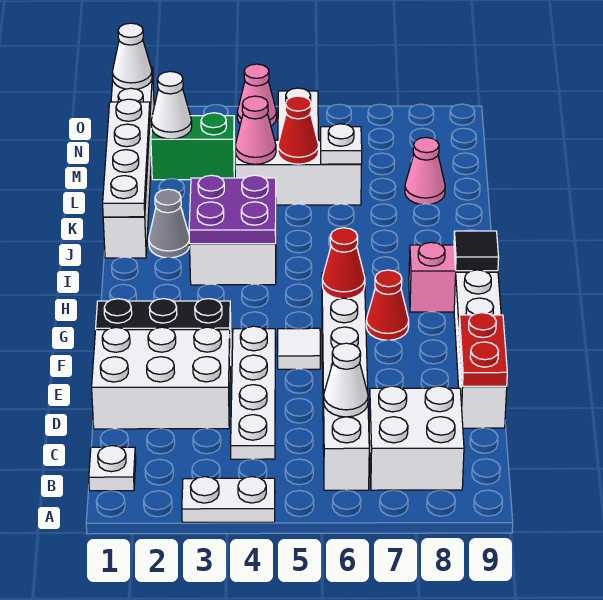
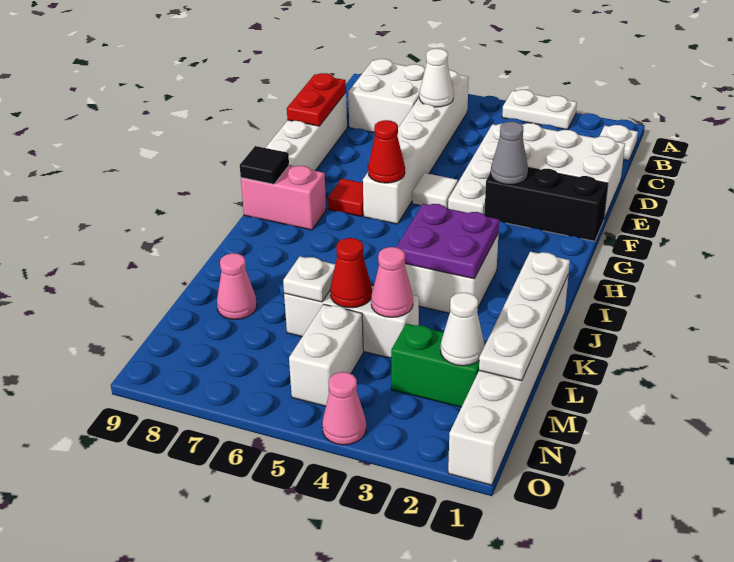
red cone G7 level 1 -> red tile G7 level 1
grey cone J2 level 1 -> grey cone F3 level 2
white cone O1 level 2 -> none

